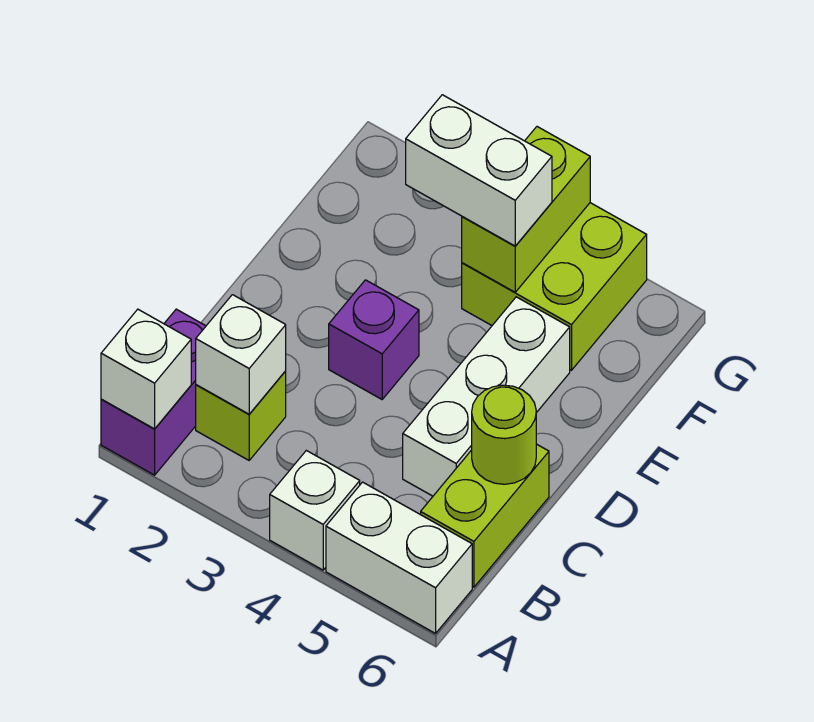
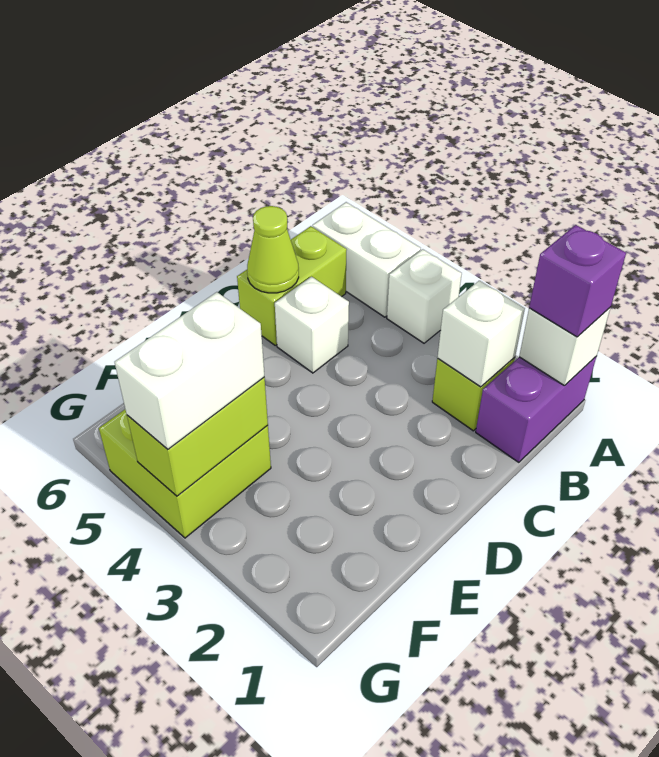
white brick C5:E5 level 1 -> white brick C5 level 1
lime round brick C6 level 2 -> lime cone C6 level 2
purple brick D3 level 1 -> purple brick A1 level 3
white brick F3:F4 level 3 -> white brick F4:G4 level 3

